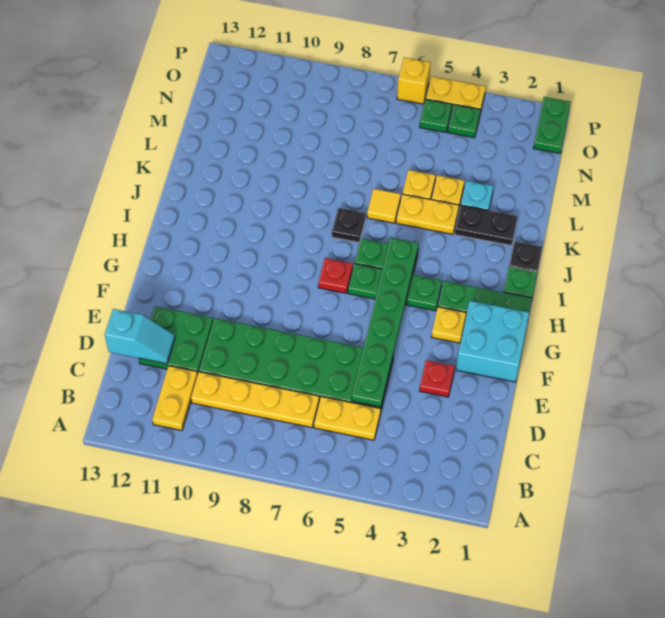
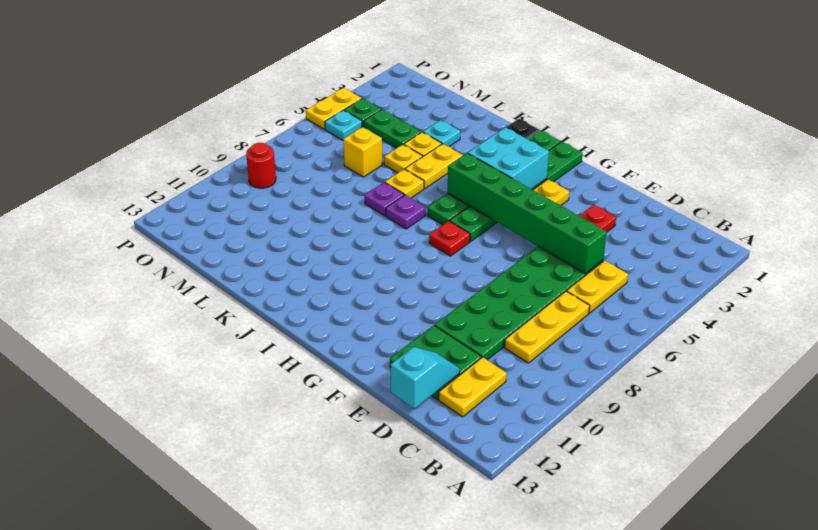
yellow plate B11:C11 level 1 -> yellow plate C11:C12 level 1
yellow plate C7:C10 level 1 -> yellow plate C7:C9 level 1
green plate D5:I5 level 2 -> green brick D5:I5 level 2
cyan brick F1:G2 level 1 -> cyan brick H3:I4 level 2
black plate J7 level 1 -> purple plate J7 level 1
black plate K2:K3 level 1 -> none
yellow tile K6 level 1 -> yellow plate K6 level 1
none -> purple plate K7 level 1
green plate O1:P1 level 1 -> green plate M4:N4 level 1
green plate O5 level 1 -> cyan plate O5 level 1
none -> red round brick O9 level 1
yellow brick P6 level 1 -> yellow brick M6 level 1

